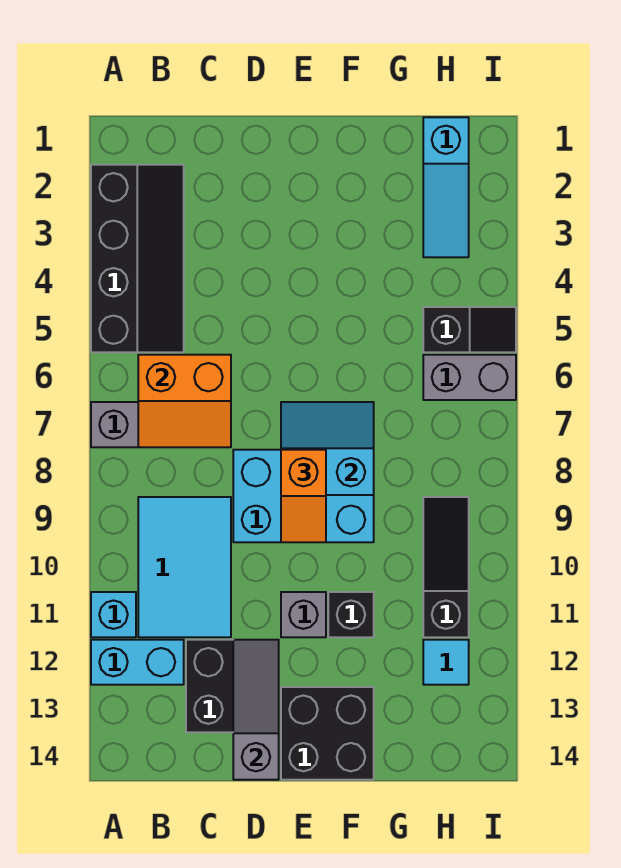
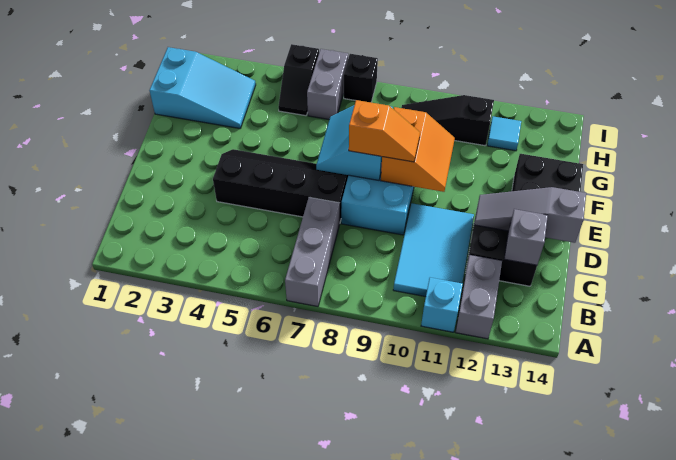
black slope A2:B5 level 1 top A -> black slope D4:E7 level 1 top D
cyan brick A12:B12 level 1 -> grey brick A12:B12 level 1
orange slope B6:C7 level 2 top 6 -> orange slope E9:F10 level 2 top 9
cyan tile B9:C11 level 1 -> cyan tile B10:D11 level 1
grey brick E11 level 1 -> grey brick C13 level 2
black brick F11 level 1 -> black brick I7 level 1
cyan slope H1:H3 level 1 top 1 -> cyan slope G1:H3 level 1 top 1
black slope H5:I5 level 1 top H -> black slope H5:I5 level 1 top I

